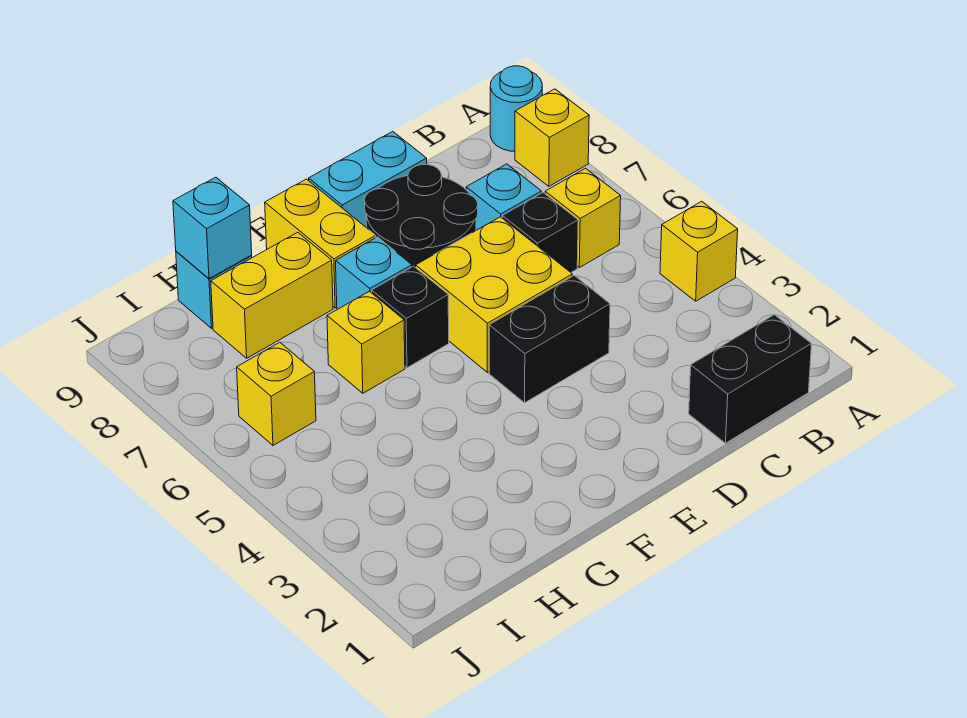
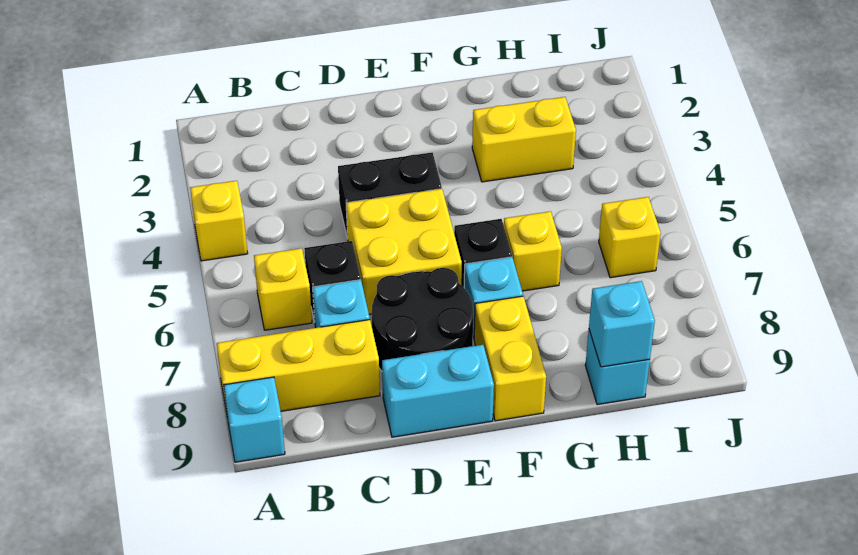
yellow brick A8 level 1 -> yellow brick A8:C8 level 1
cyan round brick A9 level 1 -> cyan brick A9 level 1
black brick B1:C1 level 1 -> none
yellow brick G8:H8 level 1 -> yellow brick G3:H3 level 1

